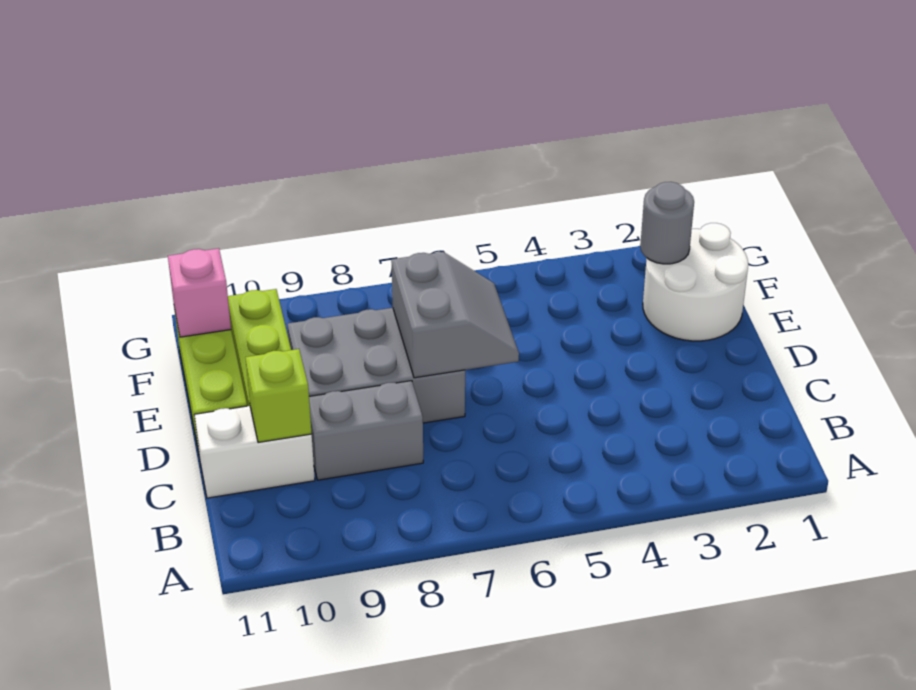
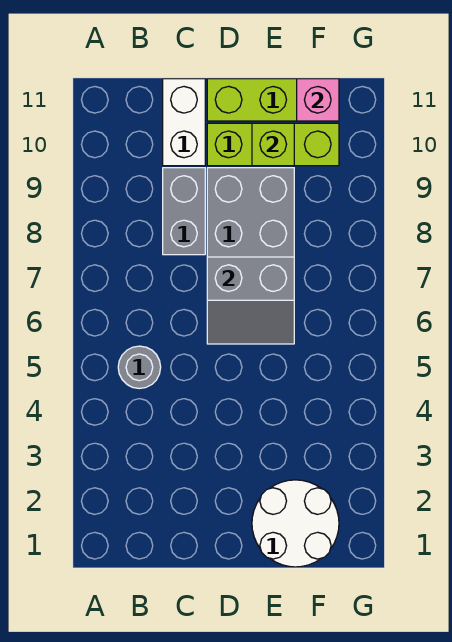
lime brick C10 level 2 -> lime brick E10 level 2
grey round brick F2 level 2 -> grey round brick B5 level 1

